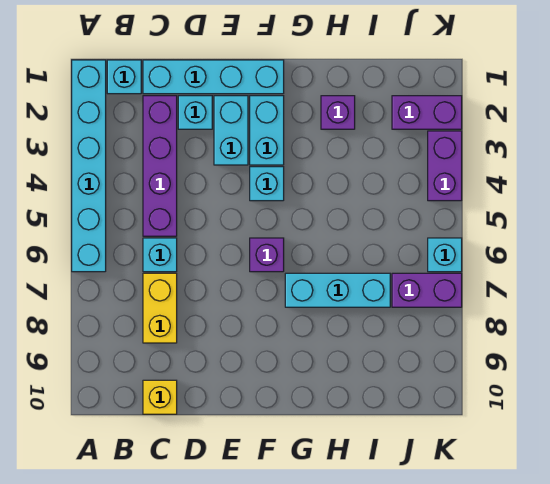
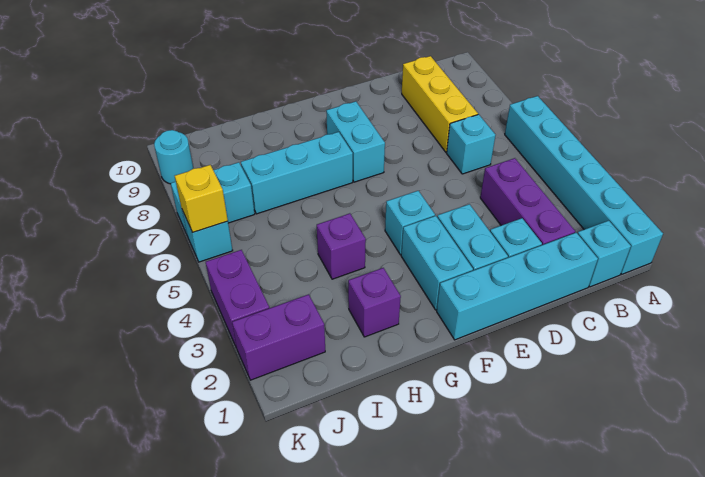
purple brick C2:C5 level 1 -> purple brick C2:C4 level 1
yellow brick C7:C8 level 1 -> yellow brick C7:C9 level 1
yellow brick C10 level 1 -> yellow brick K6 level 2
purple brick F6 level 1 -> purple brick H4 level 1
none -> cyan brick F7:F8 level 1
purple brick J7:K7 level 1 -> cyan brick J7:K7 level 1
none -> cyan round brick K9 level 1

